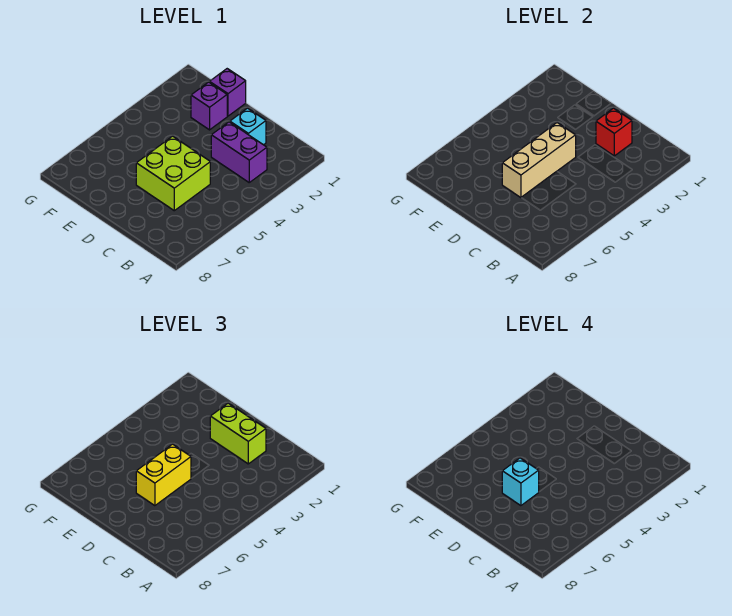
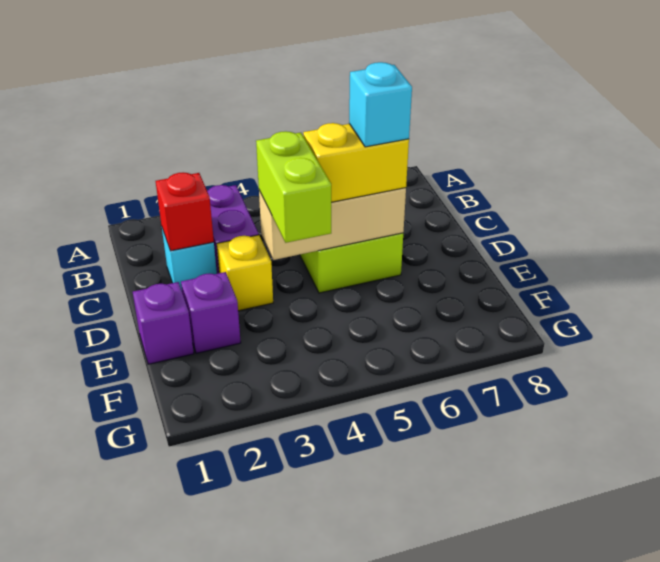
lime brick C2:D2 level 3 -> lime brick D4:E4 level 3
none -> yellow brick D3 level 1

